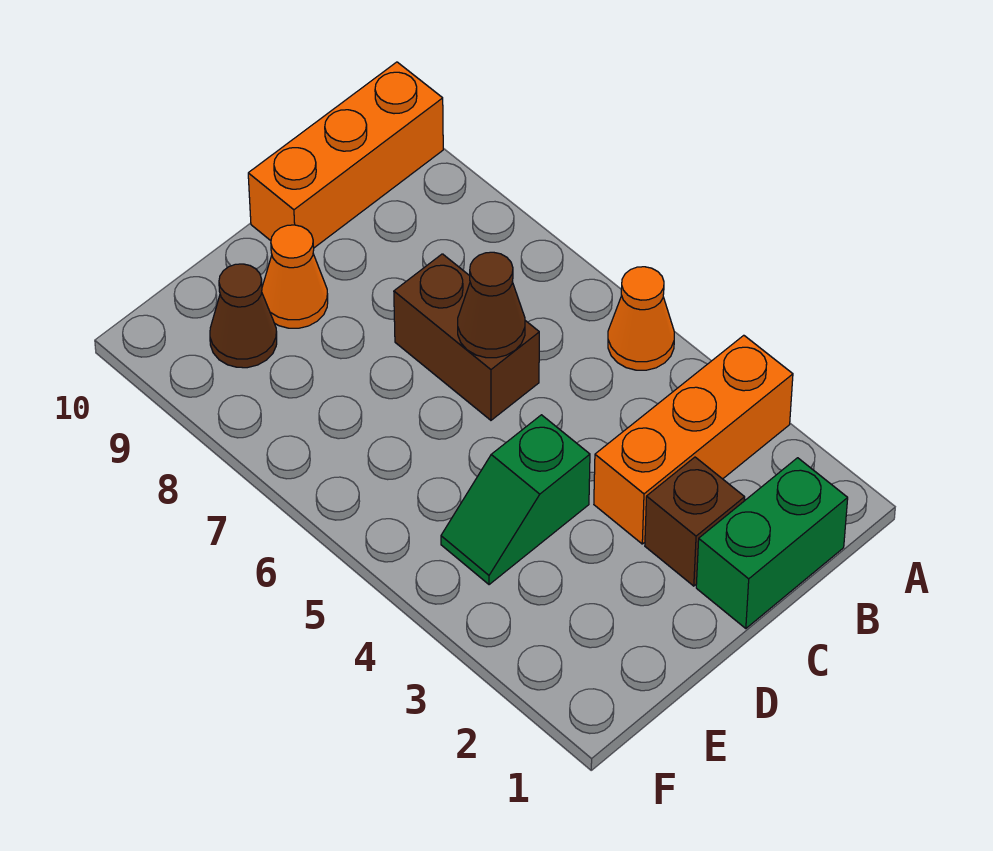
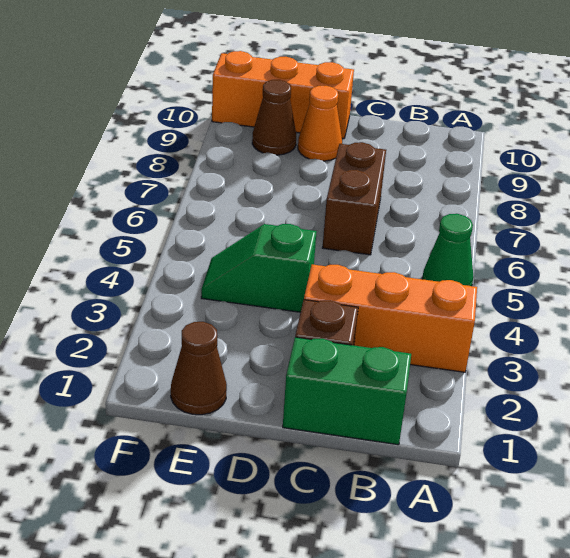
orange cone A5 level 1 -> green cone A5 level 1
orange brick A10:C10 level 1 -> orange brick D10:F10 level 1
brown cone C6 level 2 -> brown cone E1 level 1

